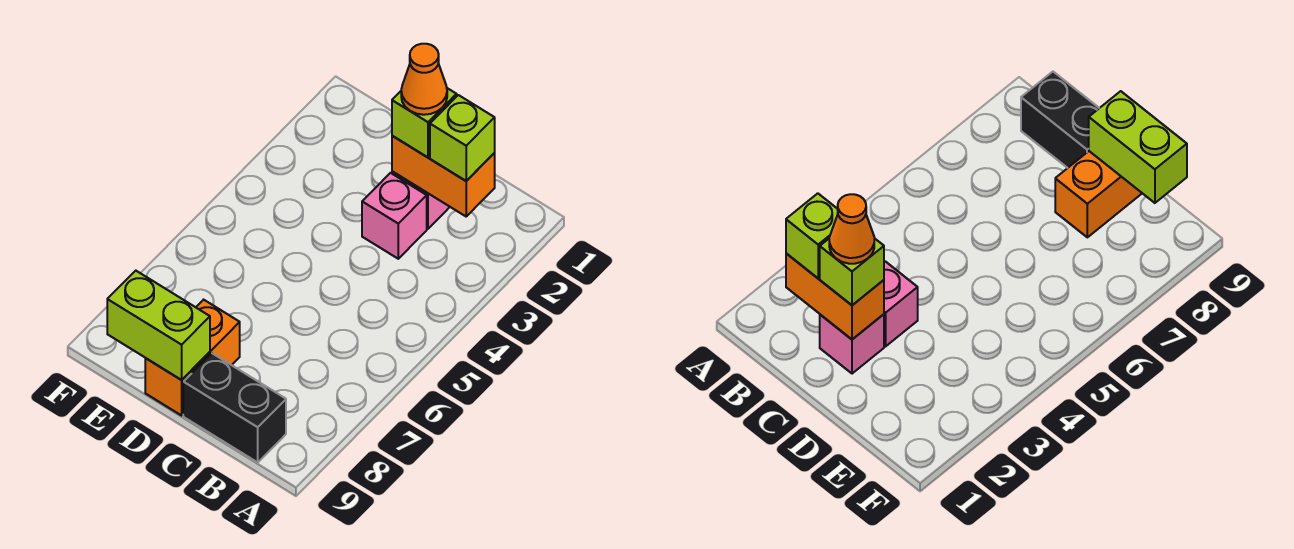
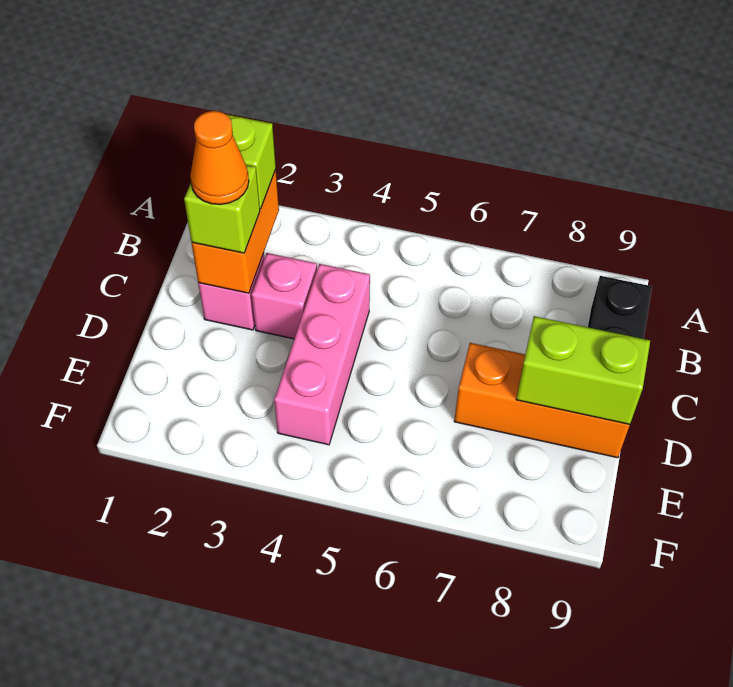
none -> pink brick C4:E4 level 1
orange brick D8:D9 level 1 -> orange brick D7:D9 level 1
lime brick D9:E9 level 2 -> lime brick D8:D9 level 2

